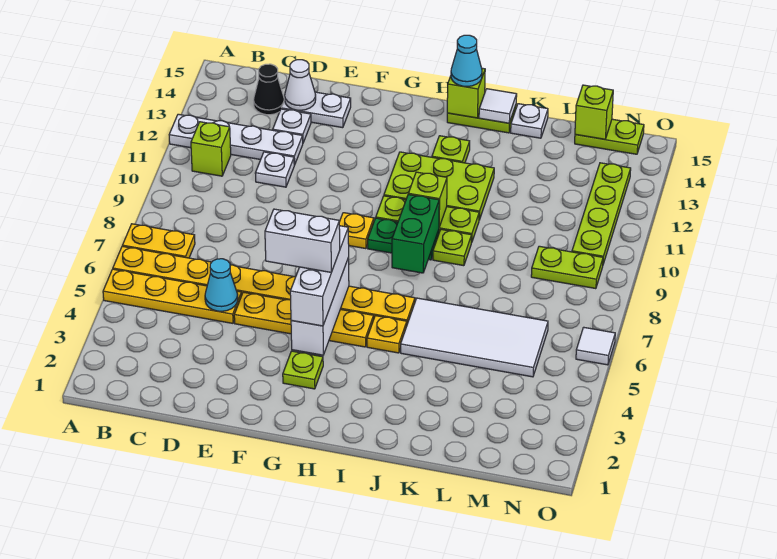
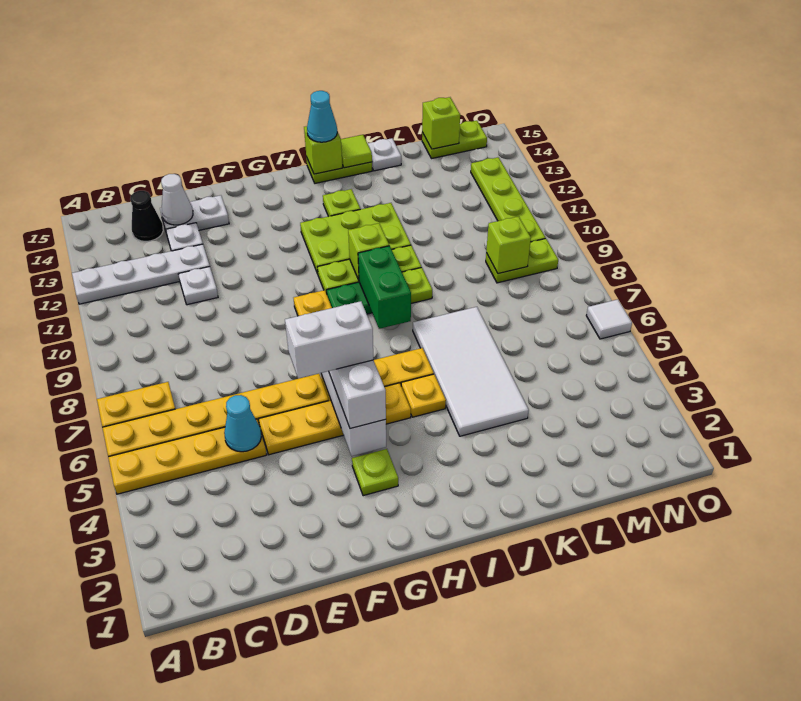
lime brick B11 level 1 -> lime brick M9 level 2
white tile J5:M6 level 1 -> white tile J4:K7 level 1
white tile J15 level 2 -> lime tile J15 level 2

